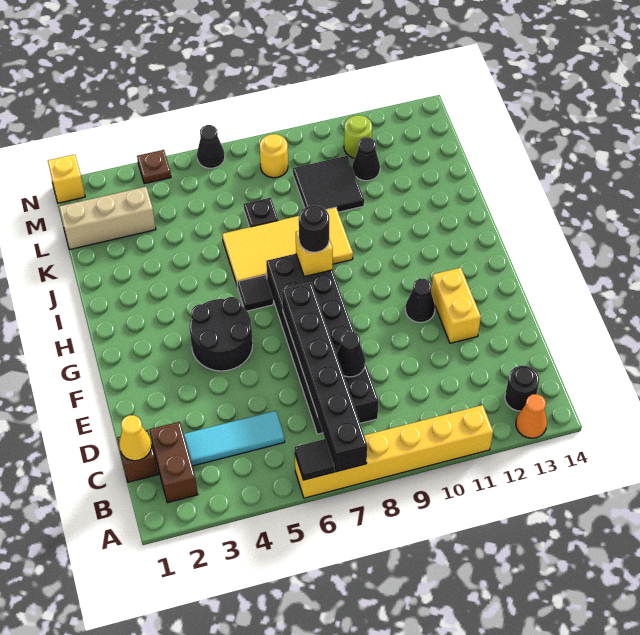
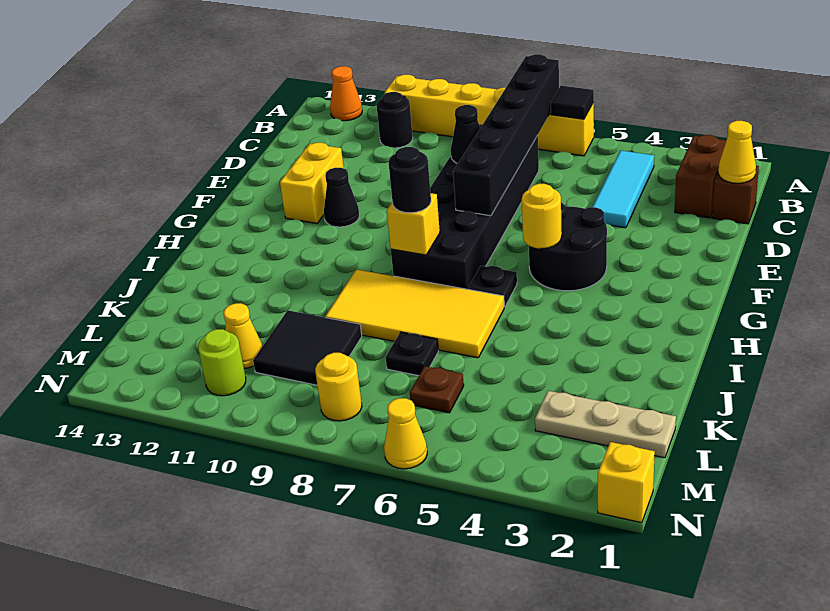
black round brick B13 level 1 -> black round brick B11 level 1
cyan tile C3:C5 level 1 -> cyan tile B4:D4 level 1
none -> yellow round brick G5 level 2
black tile H6 level 1 -> black plate H6 level 1
tan brick L1:L3 level 1 -> tan plate L1:L3 level 1
black cone L11 level 1 -> yellow cone L11 level 1
brown plate N4 level 1 -> brown plate L6 level 1
black cone N6 level 1 -> yellow cone N6 level 1

